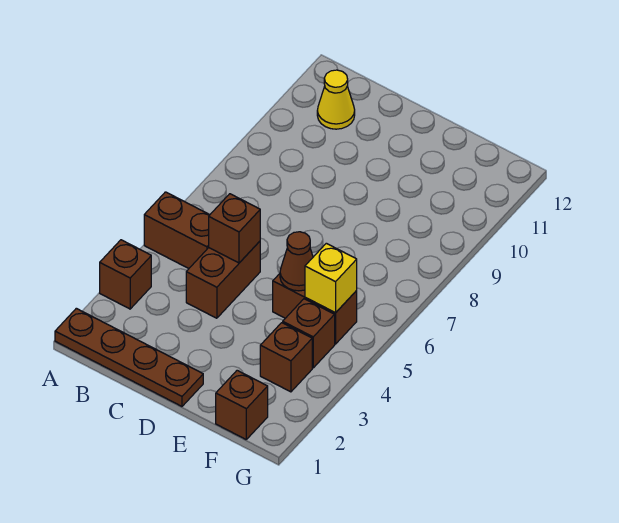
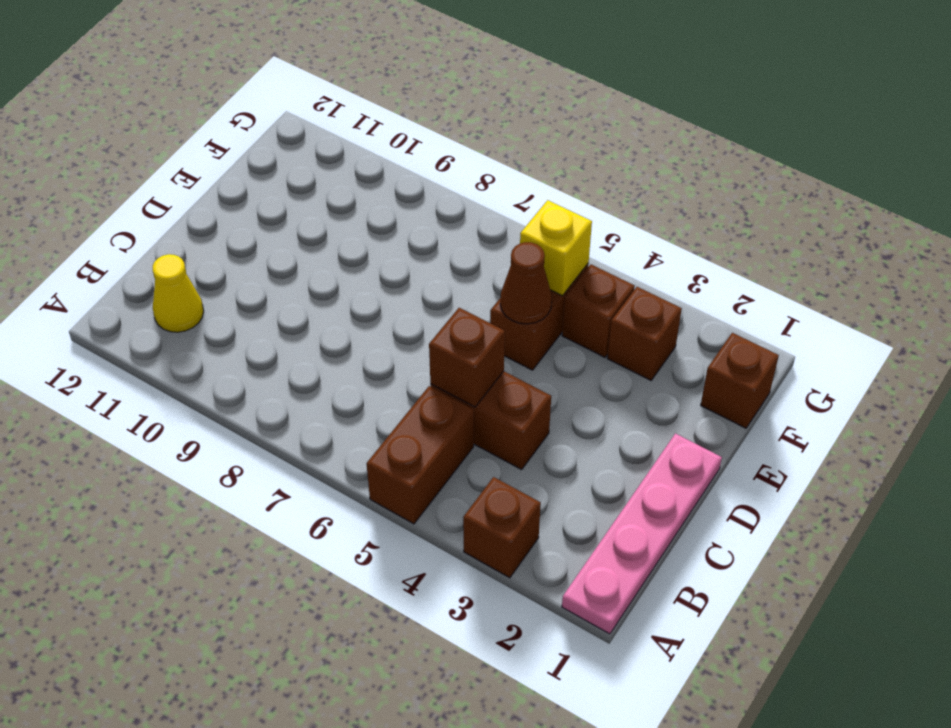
brown plate A1:D1 level 1 -> pink plate A1:D1 level 1

